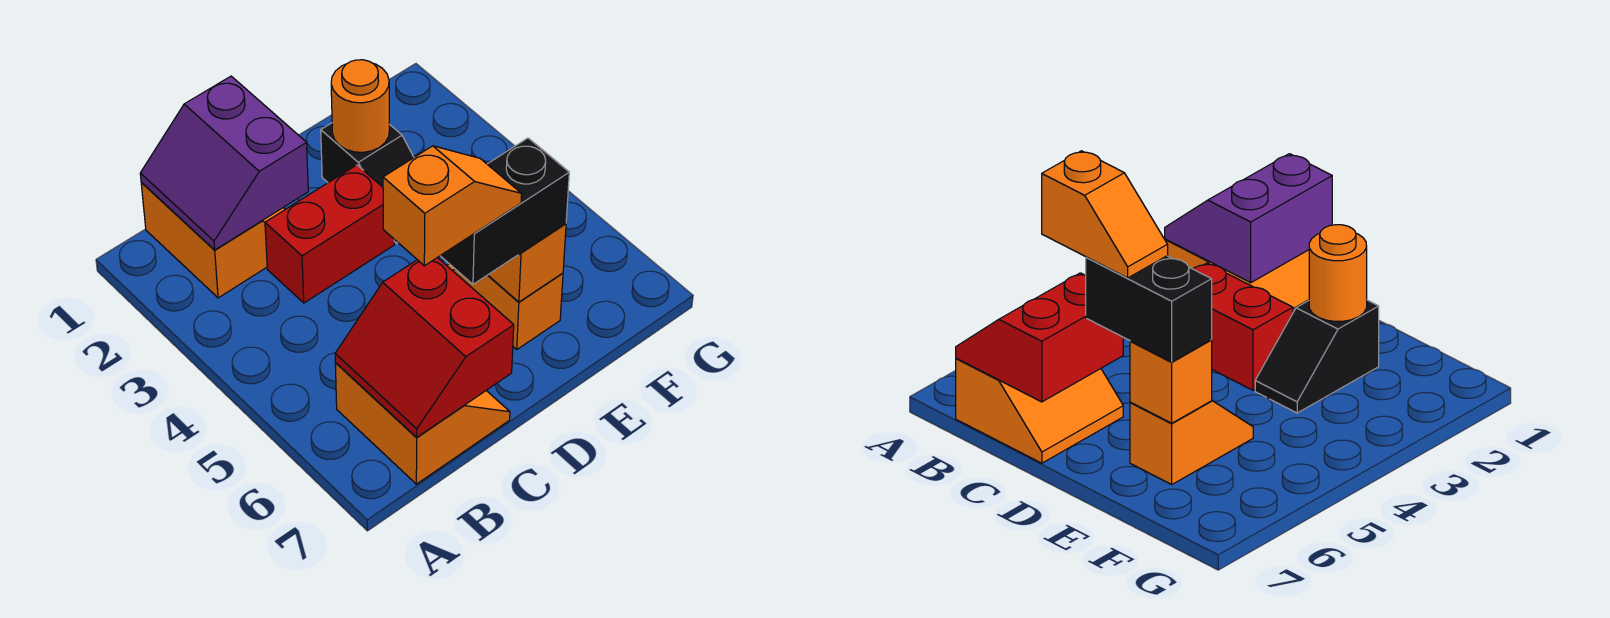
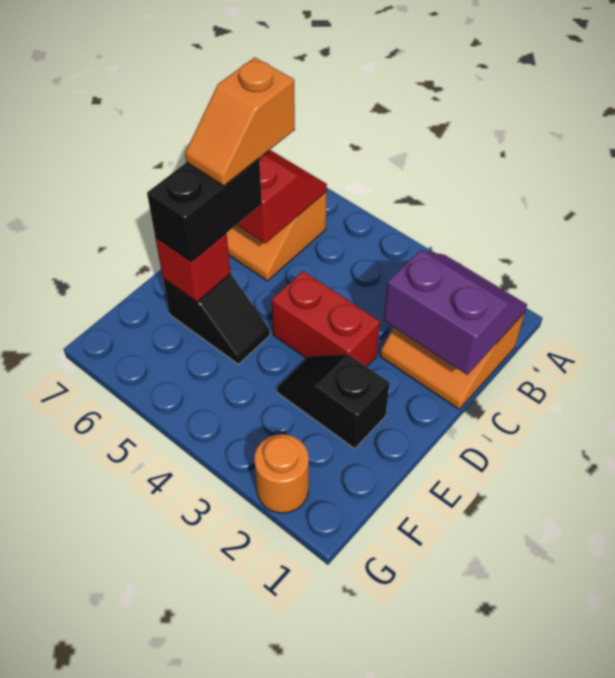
red brick C3:D3 level 1 -> red brick D3:D4 level 1
orange round brick E2 level 2 -> orange round brick G2 level 1
orange slope E5:E6 level 1 top 6 -> black slope E5:E6 level 1 top 6
orange brick E6 level 2 -> red brick E6 level 2

